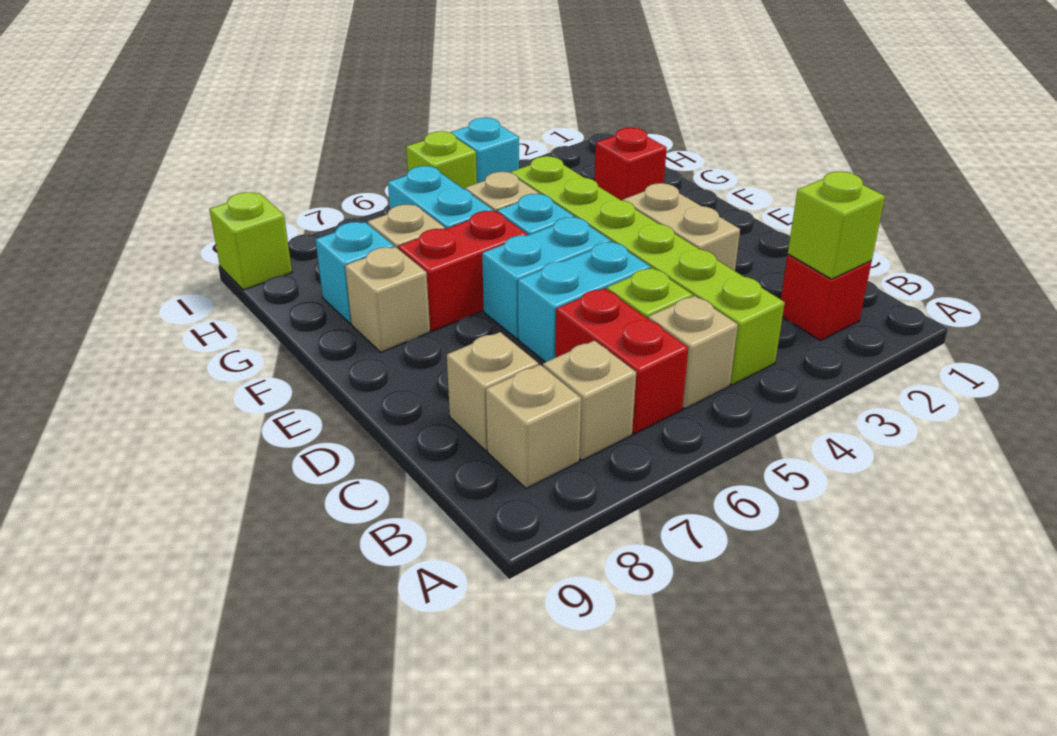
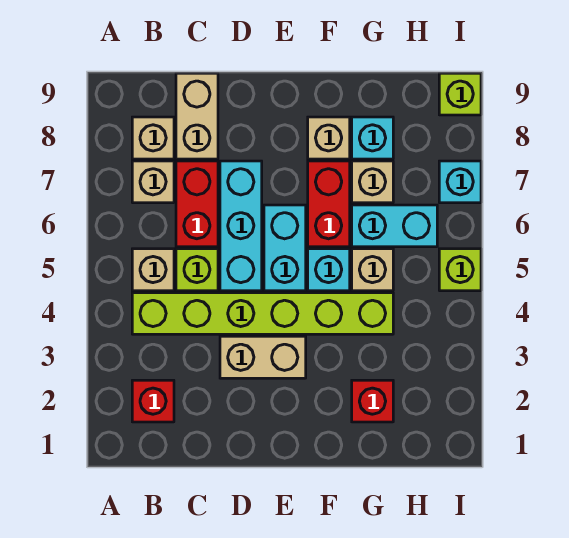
lime brick B2 level 2 -> none
red brick B6:C6 level 1 -> red brick C6:C7 level 1
tan brick C8 level 1 -> tan brick C8:C9 level 1
cyan brick D5:D6 level 1 -> cyan brick D5:D7 level 1
cyan brick I4 level 1 -> cyan brick I7 level 1

